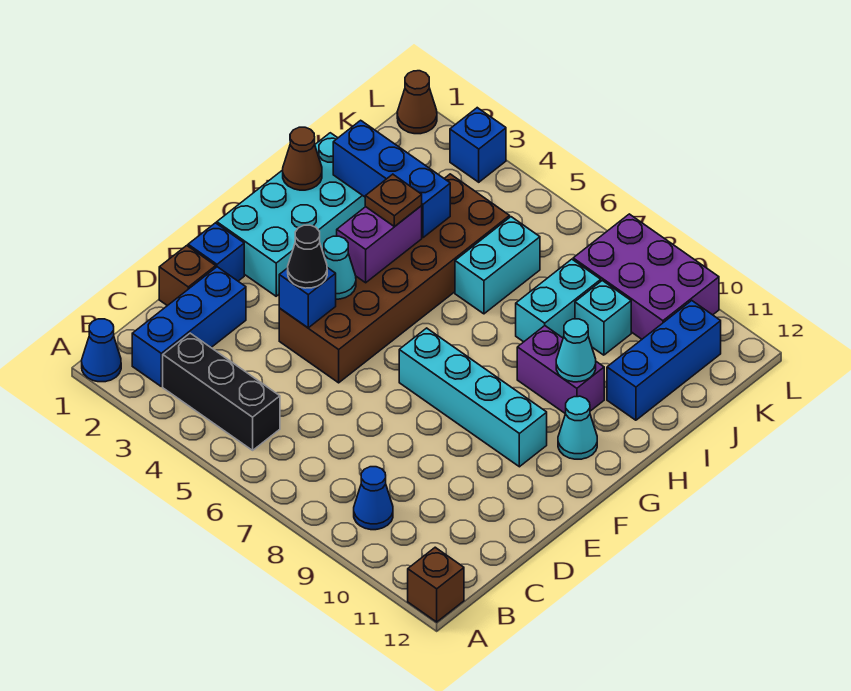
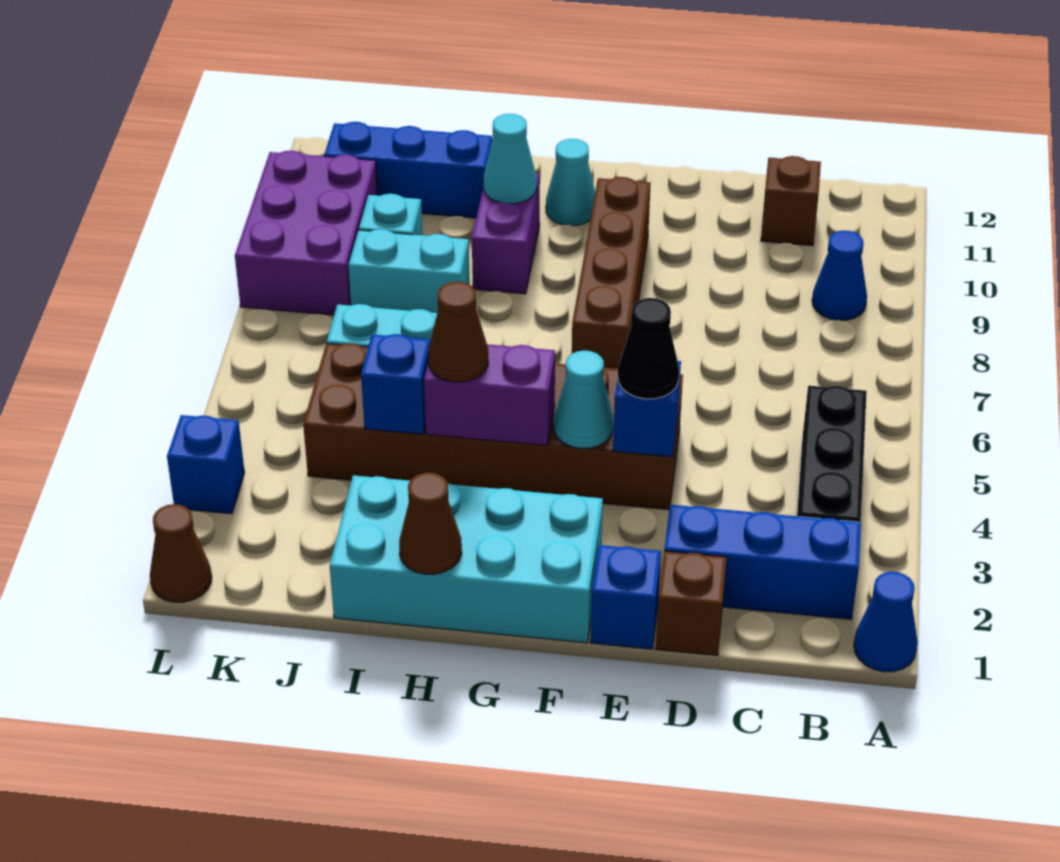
brown brick A12 level 1 -> brown brick C11 level 1
cyan brick F7:F10 level 1 -> brown brick F7:F10 level 1
brown plate H4 level 3 -> brown cone H4 level 3
blue brick I2:I4 level 2 -> blue brick I4 level 2

